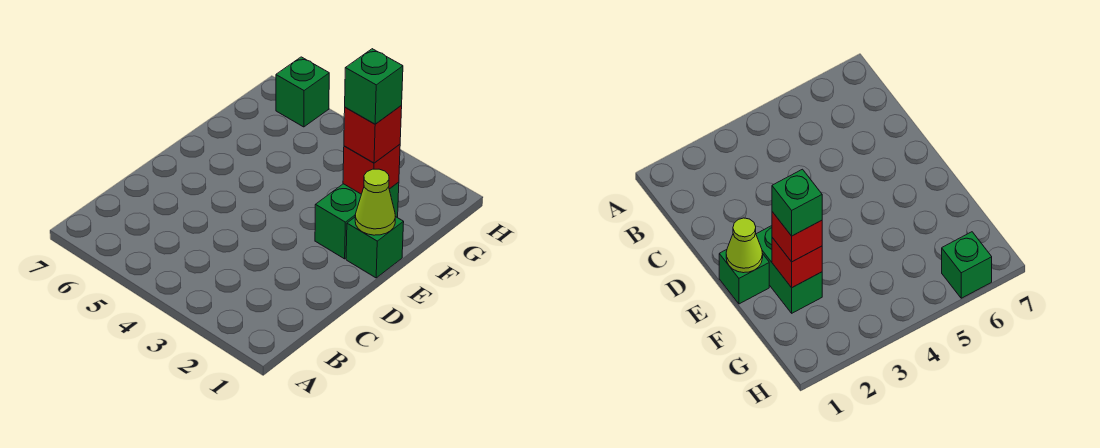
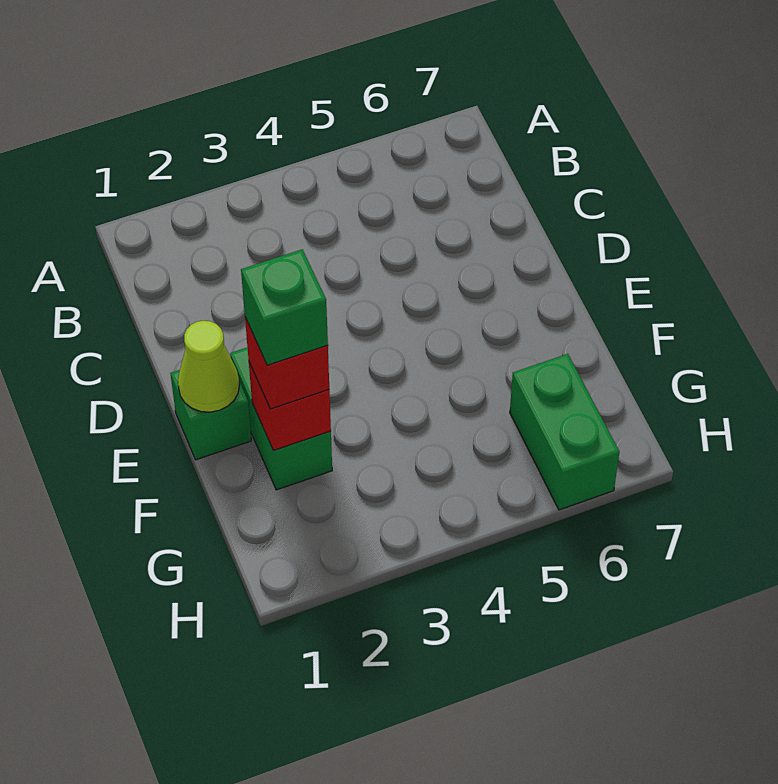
green brick H6 level 1 -> green brick G6:H6 level 1

